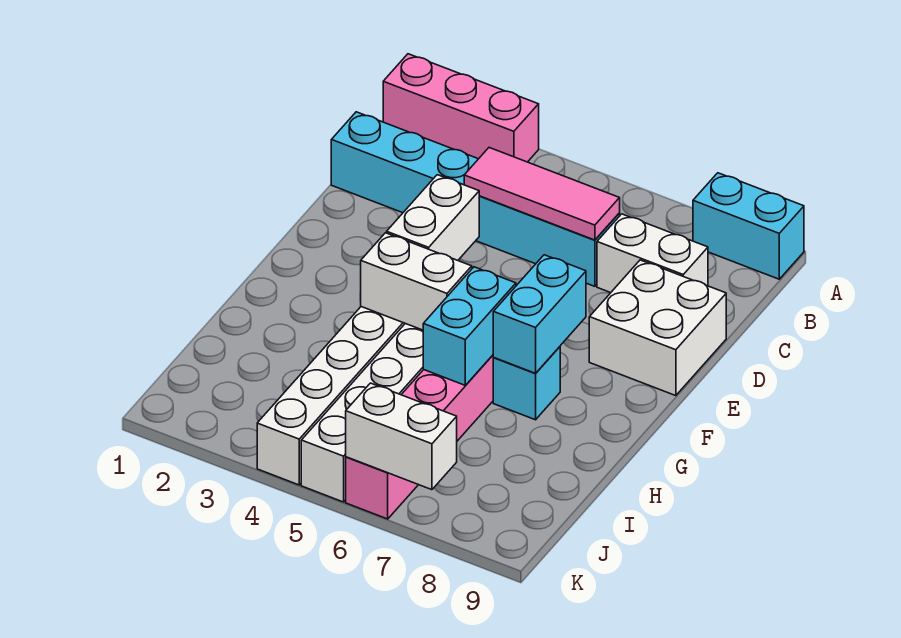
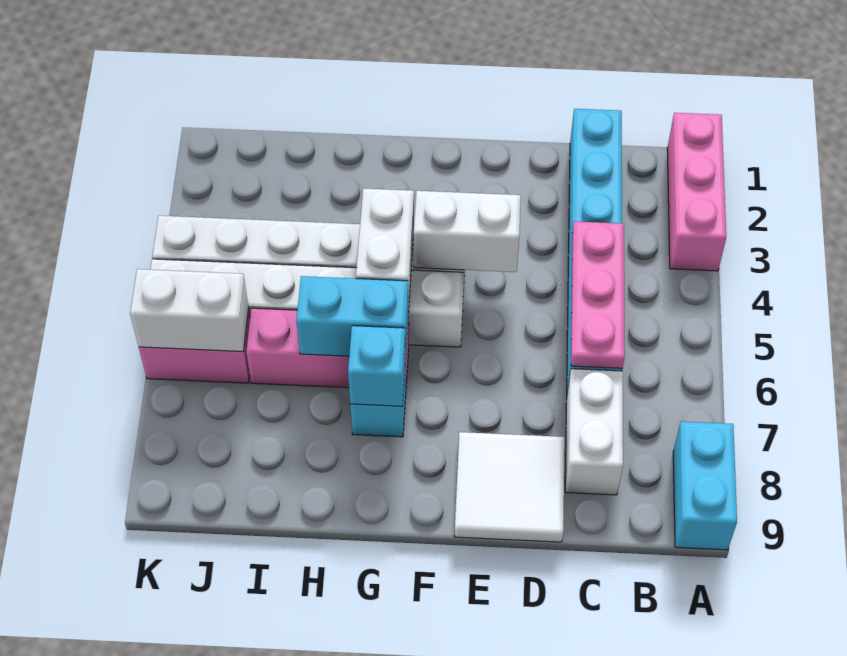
pink tile C4:C6 level 2 -> pink plate C4:C6 level 2
white brick D8:E9 level 1 -> white tile D8:E9 level 1
cyan brick F7:G7 level 2 -> cyan brick G7 level 2
white brick K6:K7 level 2 -> white brick J6:K6 level 2

